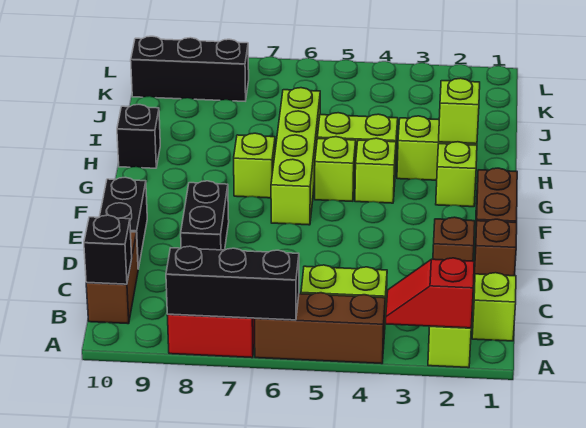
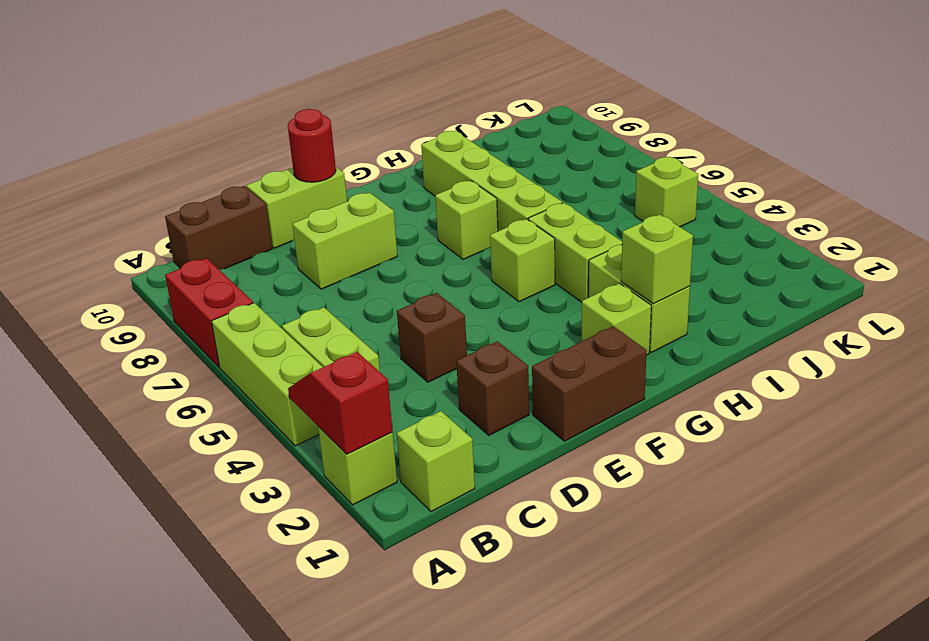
brown brick A4:A6 level 1 -> lime brick A4:A6 level 1
black brick A6:A8 level 2 -> none
black brick B10 level 2 -> none
brown brick D1 level 1 -> brown brick D4 level 1
black brick D8:E8 level 1 -> lime brick D8:E8 level 1
black brick D10:E10 level 1 -> lime brick D10:E10 level 1
none -> red round brick E10 level 2
lime brick F6:I6 level 1 -> lime brick H6:H9 level 1
lime brick G4 level 1 -> lime brick K5 level 1
black brick H10 level 1 -> none
black brick K8:K10 level 1 -> none

